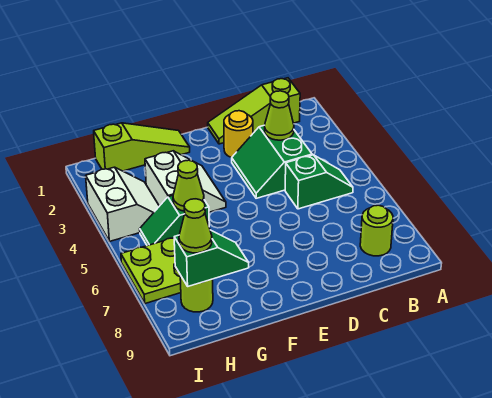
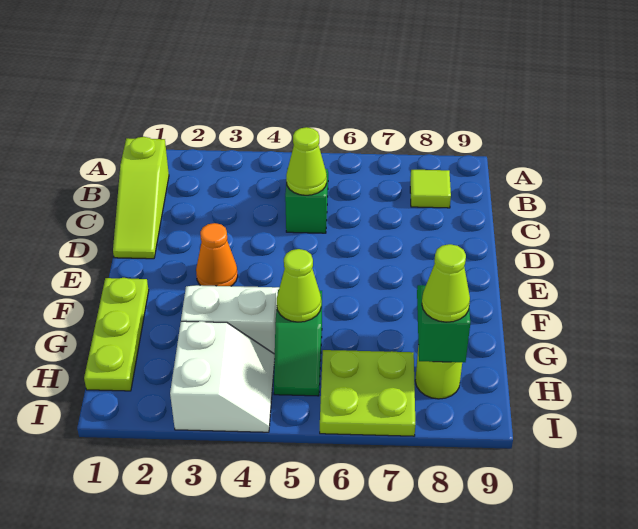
lime round brick B8 level 1 -> lime tile B8 level 1
green slope C3:D4 level 1 top C -> none
lime cone C3 level 2 -> lime cone C5 level 2
yellow round brick D2 level 1 -> none
none -> orange cone E3 level 1
lime slope F1:H1 level 1 top H -> lime plate F1:H1 level 1
white slope H3:I4 level 1 top I -> white slope H3:I4 level 1 top 3

